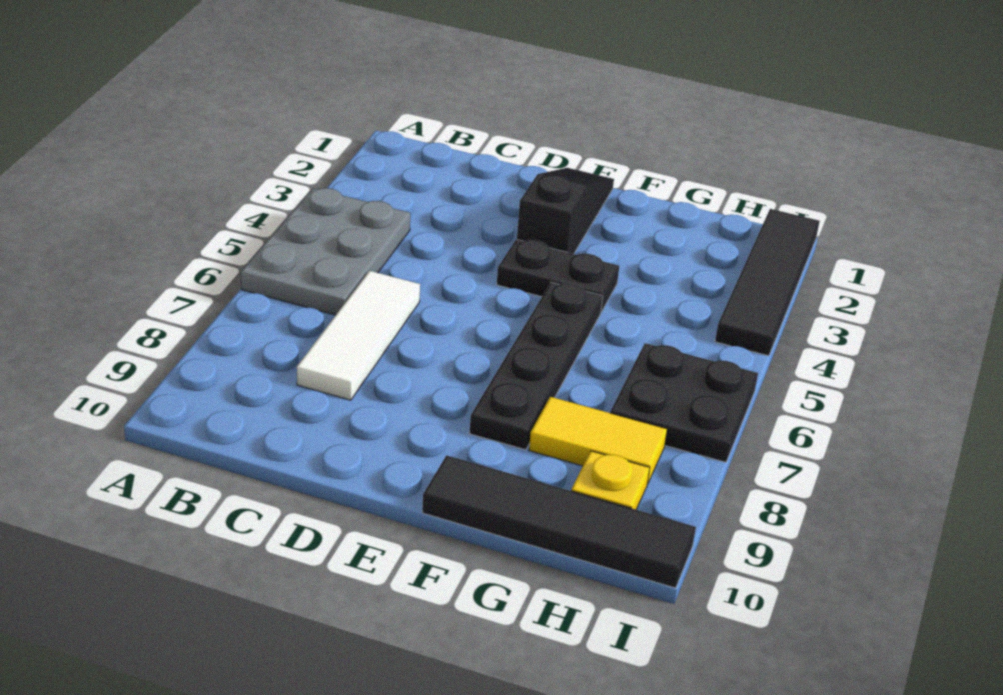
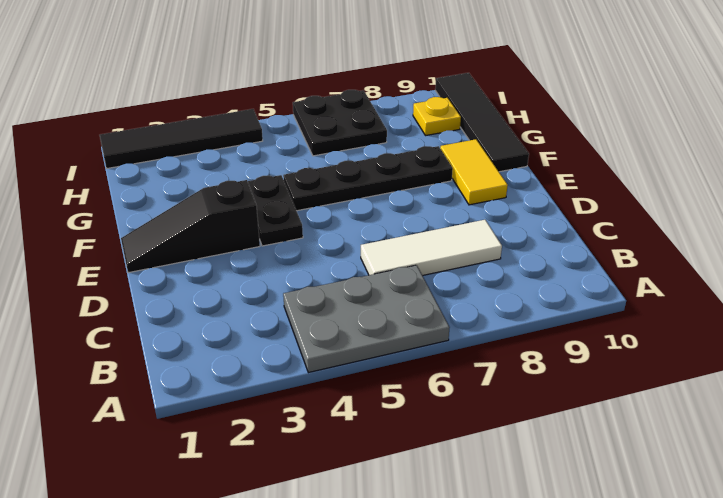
yellow tile G8:H8 level 1 -> yellow tile E9:F9 level 1

